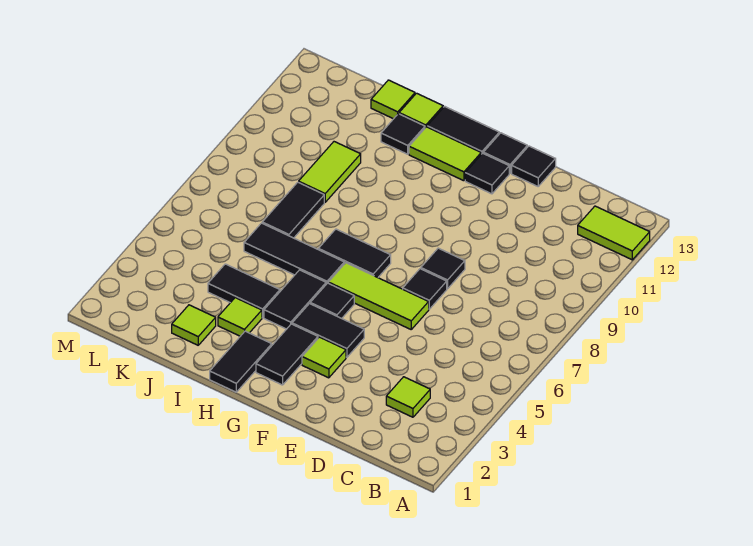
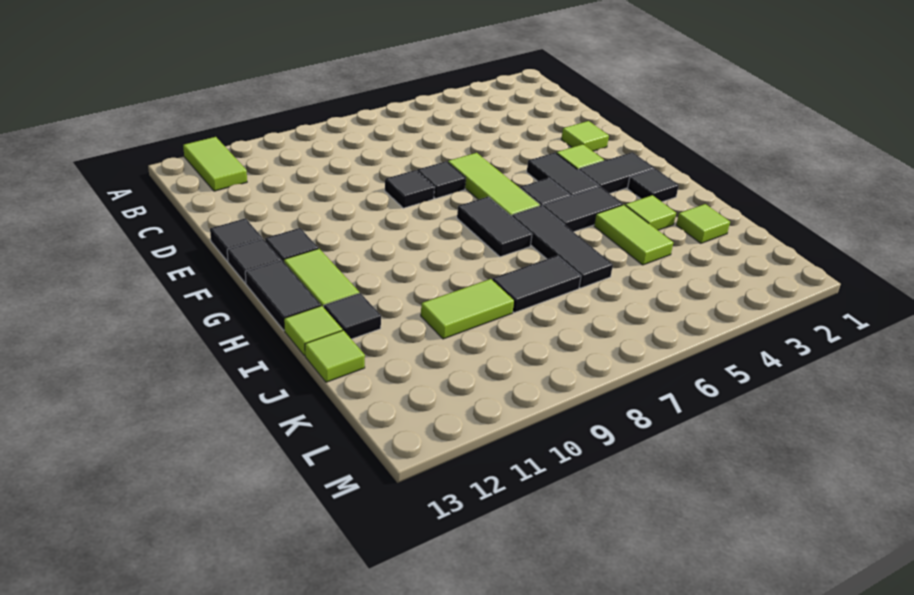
lime tile C3 level 1 -> lime tile E2 level 1
black tile H1:H2 level 1 -> black tile H2 level 1
black tile I4:J4 level 1 -> lime tile I4:J4 level 1

